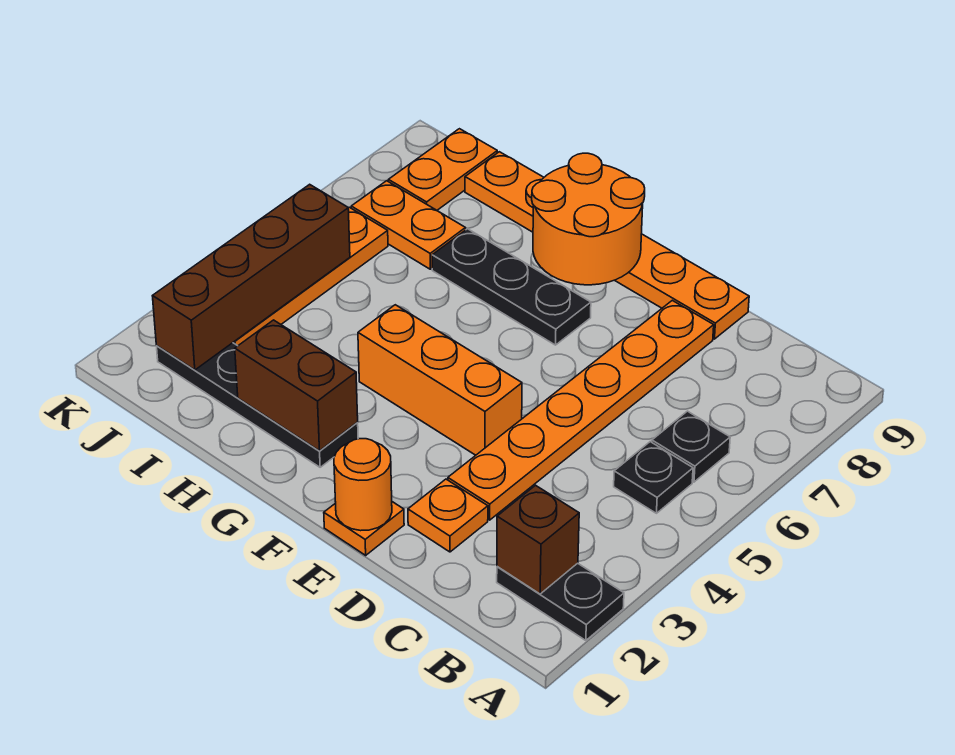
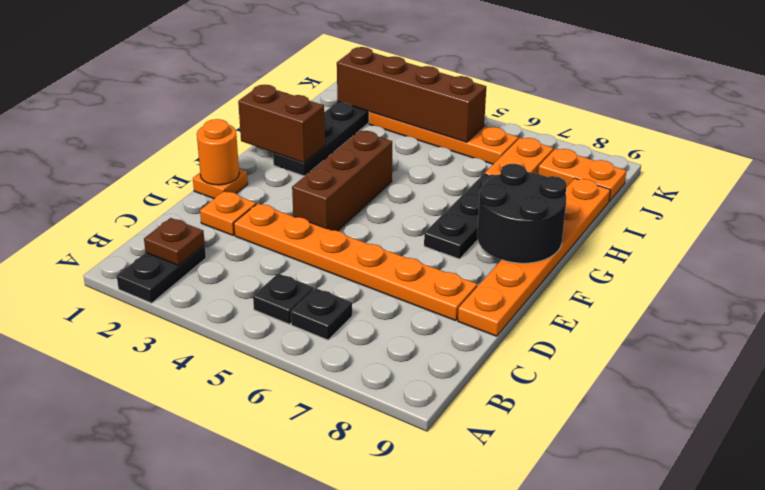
brown brick B2 level 2 -> brown plate B2 level 2
orange brick E4:G4 level 1 -> brown brick E4:G4 level 1
orange round brick F8:G9 level 2 -> black round brick F8:G9 level 2
brown brick G2:H2 level 2 -> brown brick G1:G2 level 2

